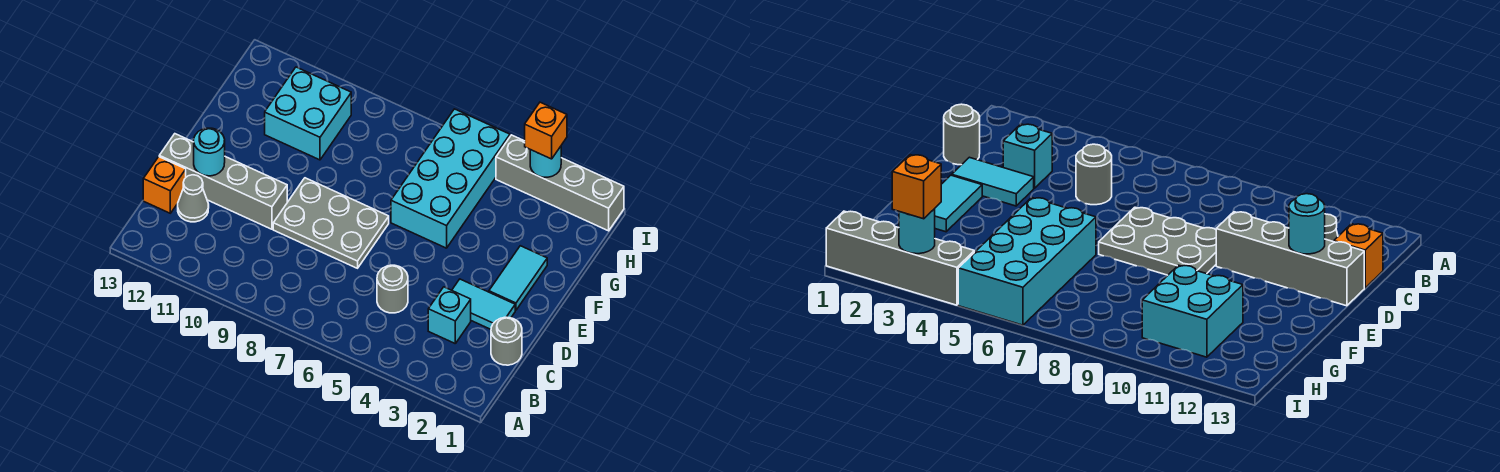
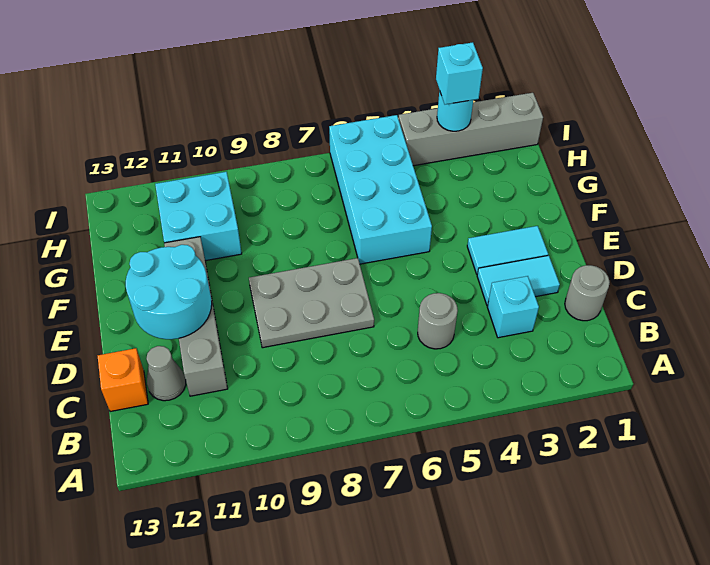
grey brick D10:D13 level 1 -> grey brick C11:F11 level 1
cyan round brick D12 level 2 -> cyan round brick D11:E12 level 2
cyan tile E2:F2 level 1 -> cyan tile E2:E3 level 1
orange brick I3 level 3 -> cyan brick I3 level 3

